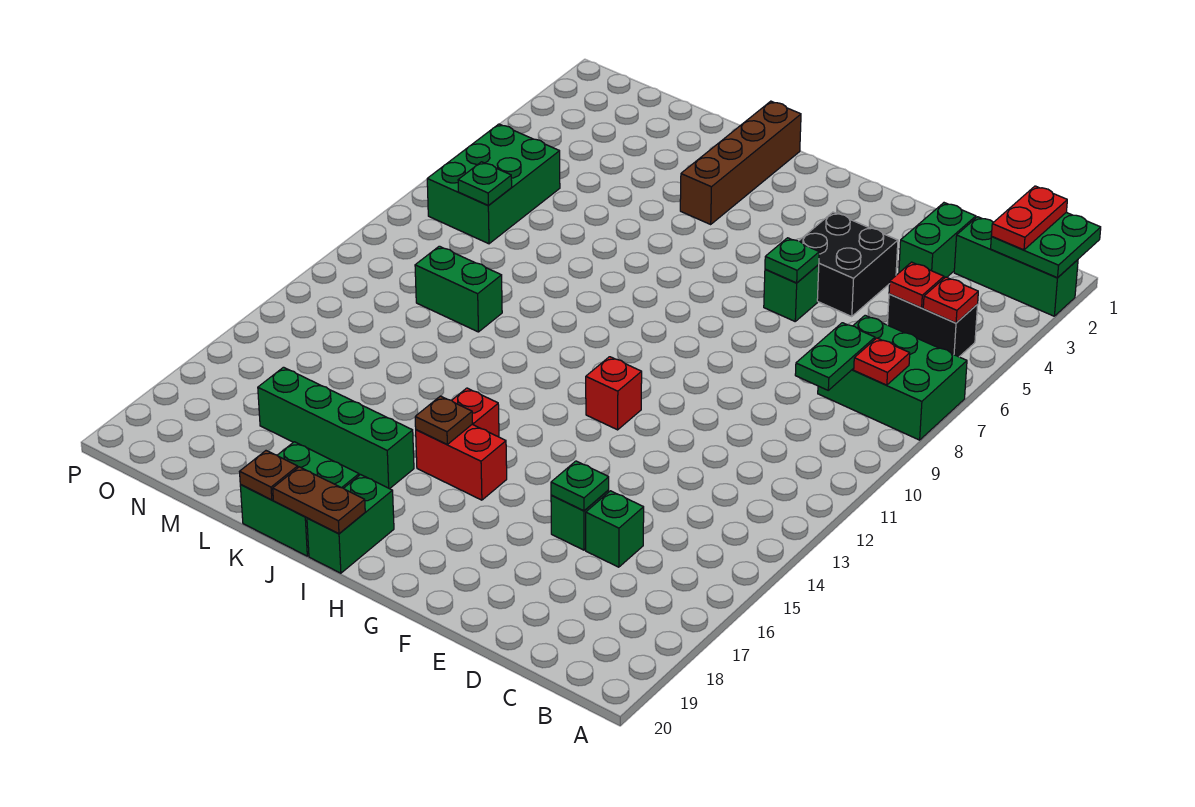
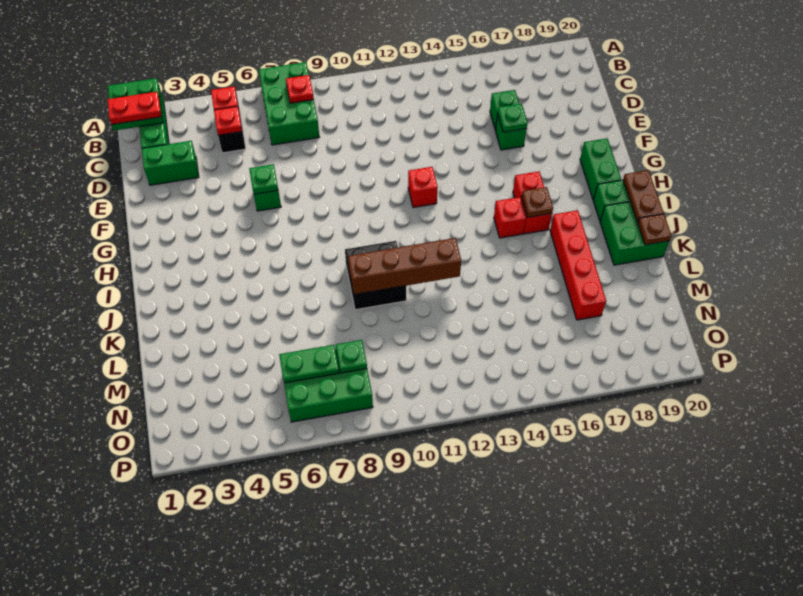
green plate C8:C9 level 2 -> green plate N6:N7 level 2
black brick E4:F5 level 1 -> black brick J9:K10 level 1
brown brick J1:J4 level 1 -> brown brick K9:K12 level 2
green brick J17:M17 level 1 -> red brick J17:M17 level 1
green brick L11:M11 level 1 -> green brick G19:H19 level 1

